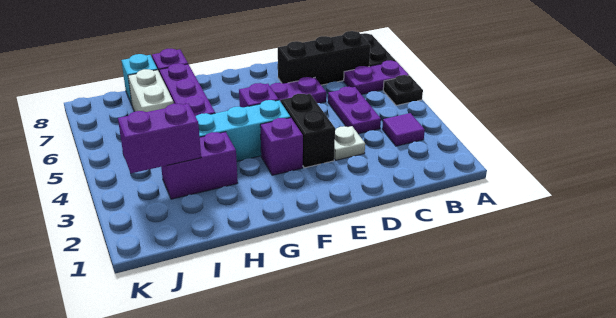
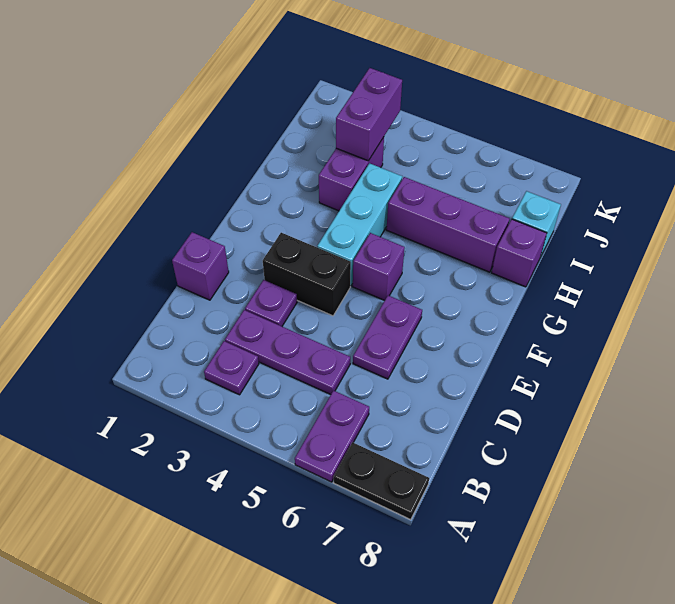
black plate A5 level 1 -> none
purple tile B3 level 1 -> purple plate B3 level 1
black brick B7:D7 level 1 -> none
purple plate C4:C5 level 1 -> purple plate C3:C5 level 1
white plate D3 level 1 -> purple plate D3 level 1
purple brick F3 level 1 -> purple brick D1 level 1
white brick I6:I7 level 1 -> none

